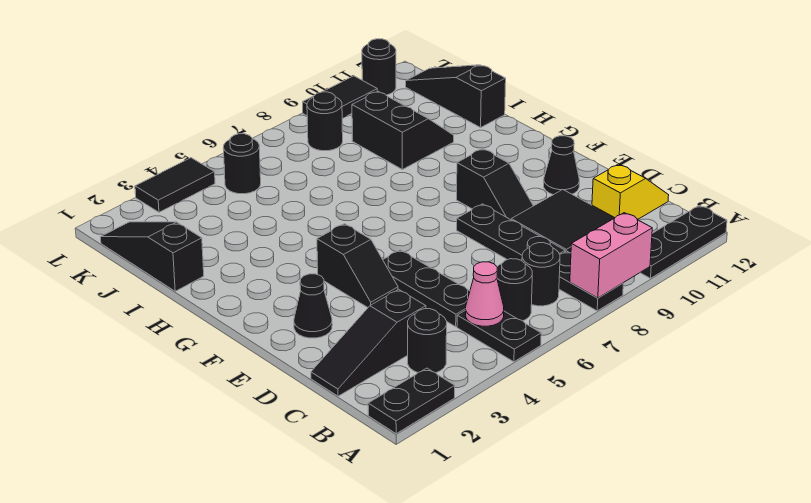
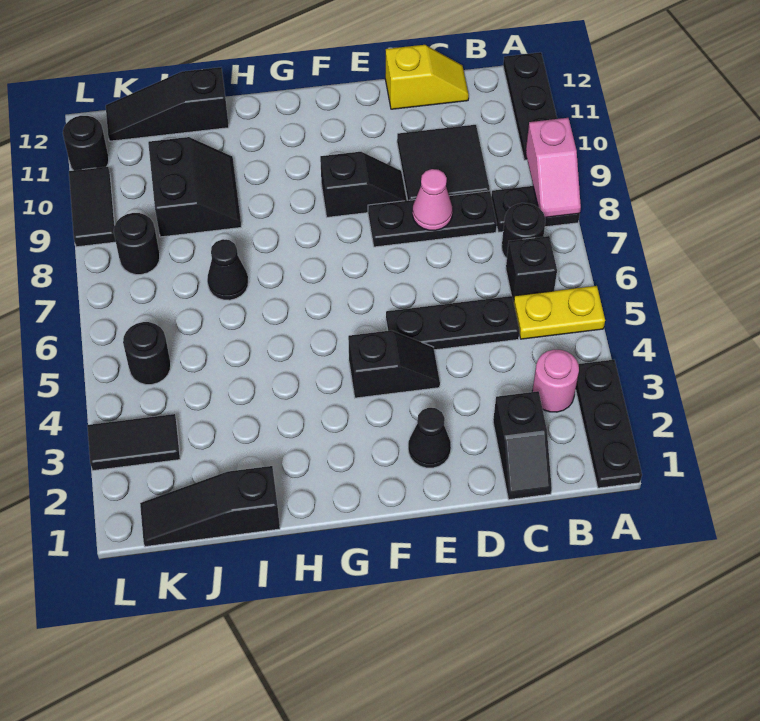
black plate A1:A2 level 1 -> black plate A1:A3 level 1
black plate A5:B5 level 1 -> yellow plate A5:B5 level 1
pink brick A8:A9 level 2 -> pink slope A8:A9 level 2 top 9
black round brick B3 level 1 -> pink round brick B3 level 1
pink cone B5 level 2 -> pink cone D8 level 2
black round brick B6 level 1 -> black brick B6 level 1
black slope C1:C3 level 1 top 3 -> black slope C1:C2 level 1 top 2
yellow slope C11:C12 level 1 top 11 -> yellow slope C12:D12 level 1 top D
black cone E11 level 1 -> black cone I7 level 1
black slope I9:J10 level 1 top 9 -> black slope I9:J10 level 1 top J
black tile L3:L4 level 1 -> black tile K3:L3 level 1

